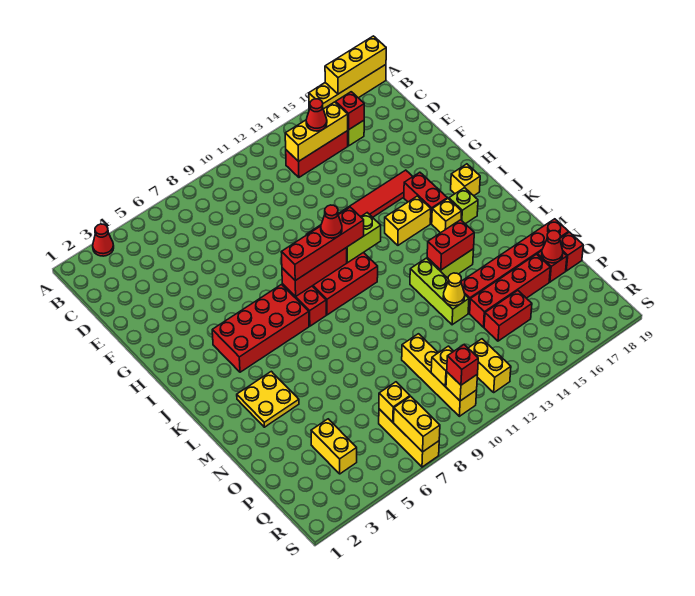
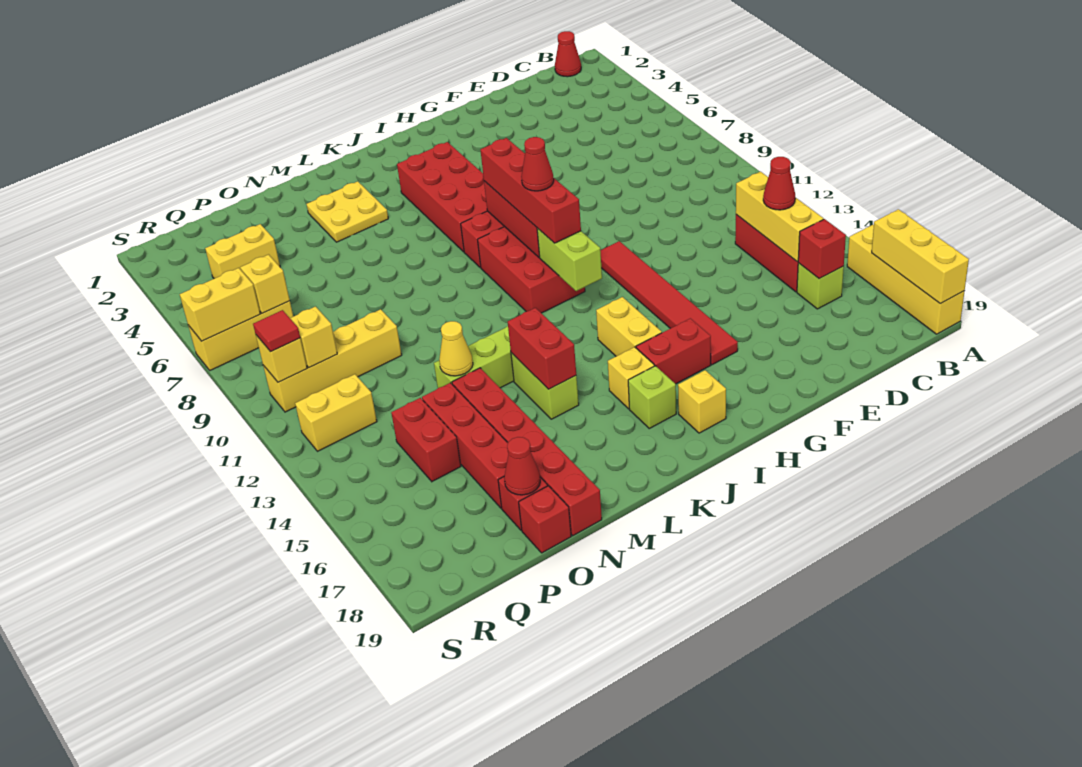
red cone A3 level 1 -> red cone B1 level 1
red brick R10 level 3 -> red tile R10 level 3

